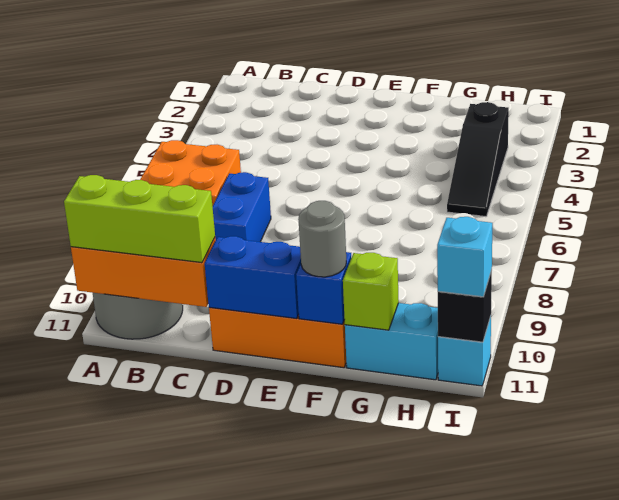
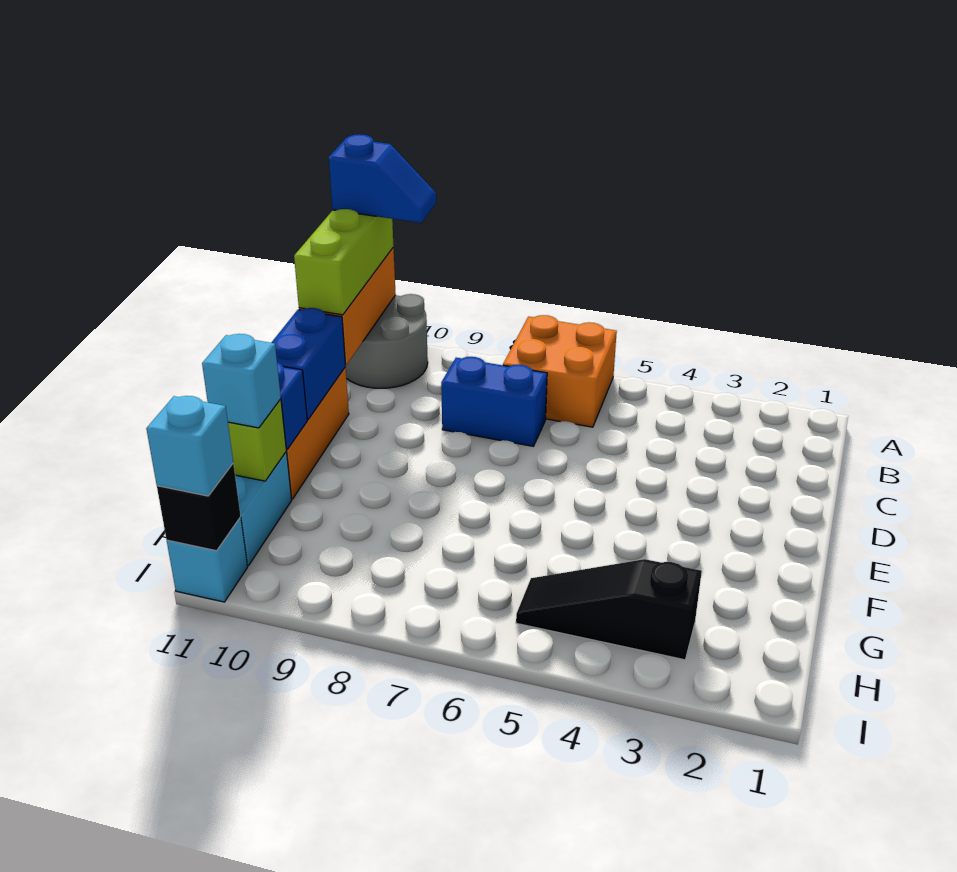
none -> blue slope A10:A11 level 4 top 11
grey round brick F11 level 3 -> none
none -> cyan brick G11 level 3

